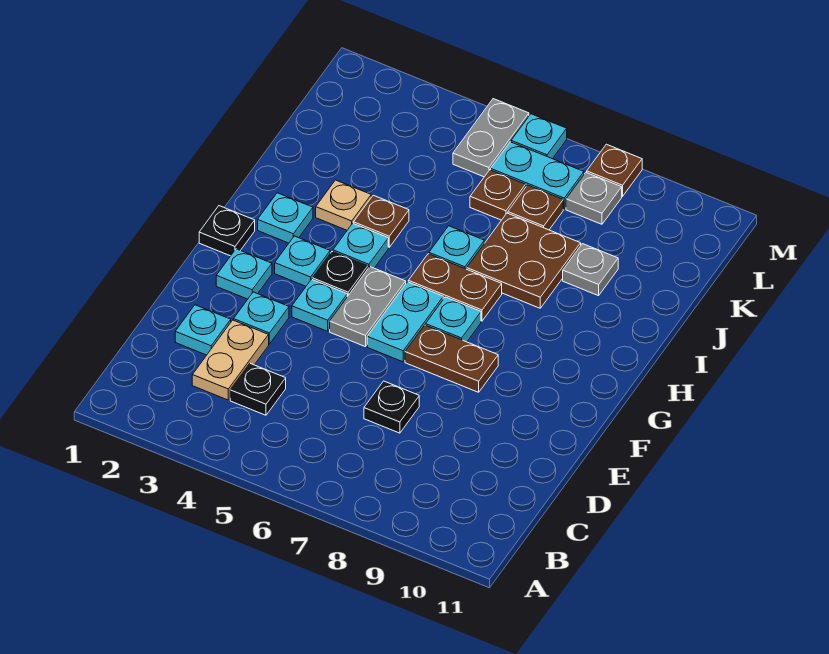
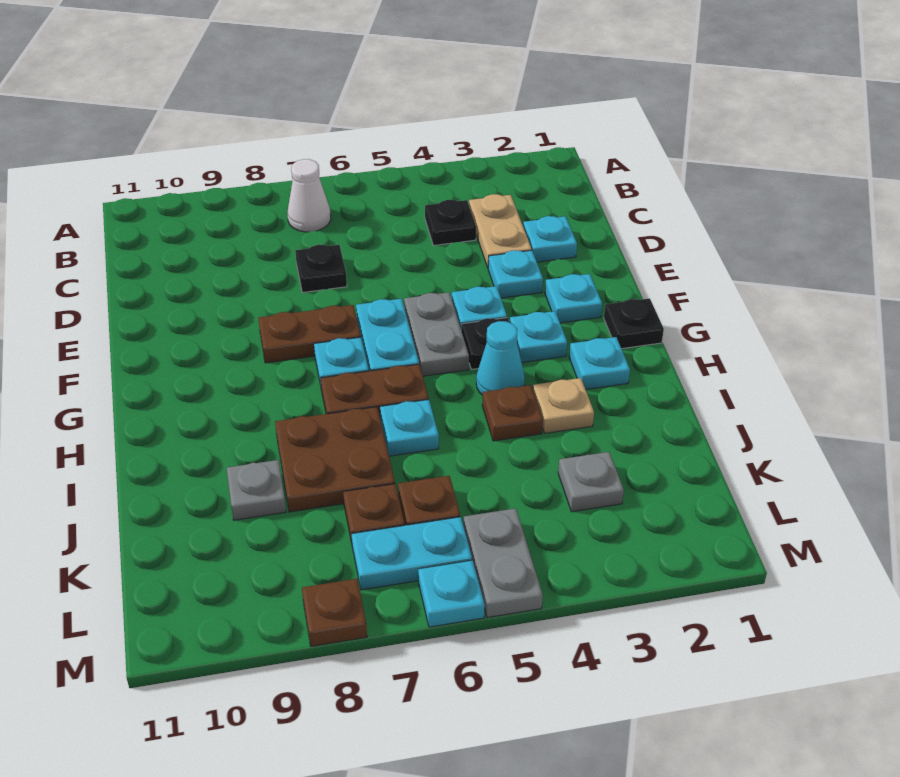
none -> white cone B7 level 1
cyan plate H4 level 1 -> cyan cone H4 level 1
grey plate L8 level 1 -> grey plate K3 level 1

